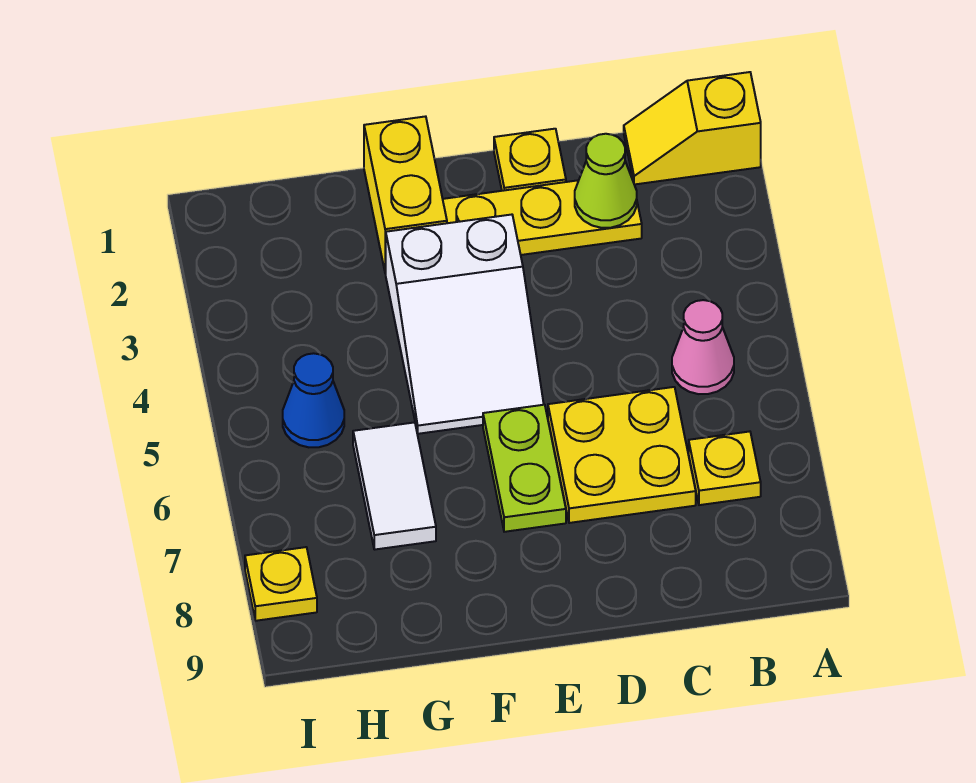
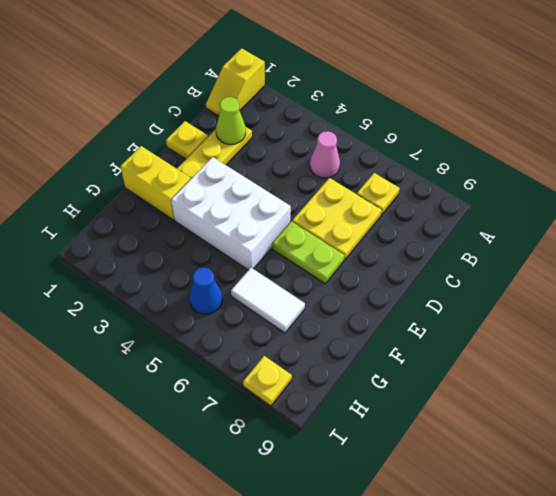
white slope E3:F5 level 1 top 3 -> white brick E3:F5 level 1

